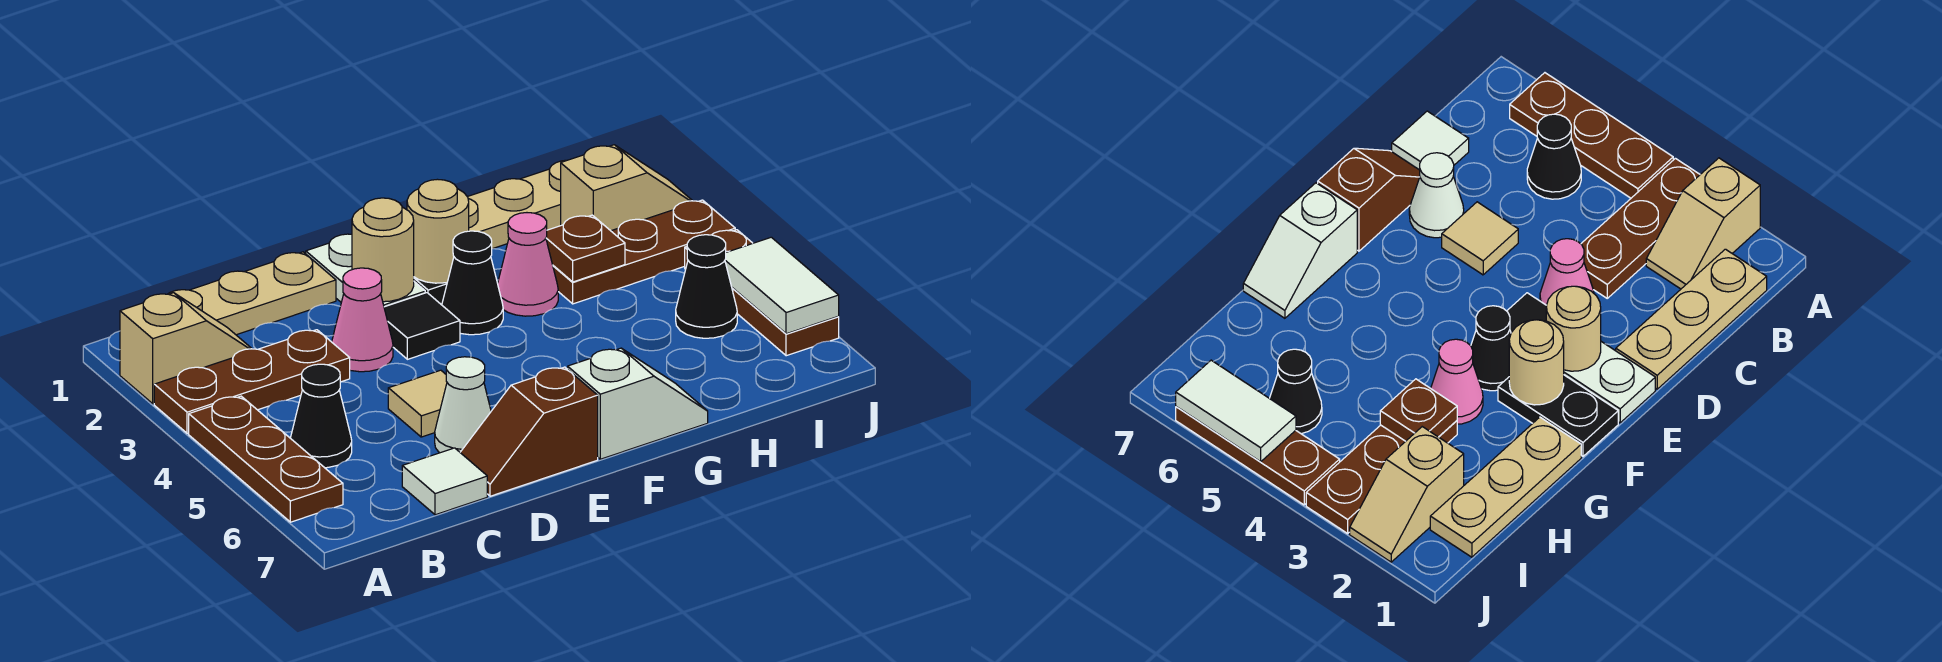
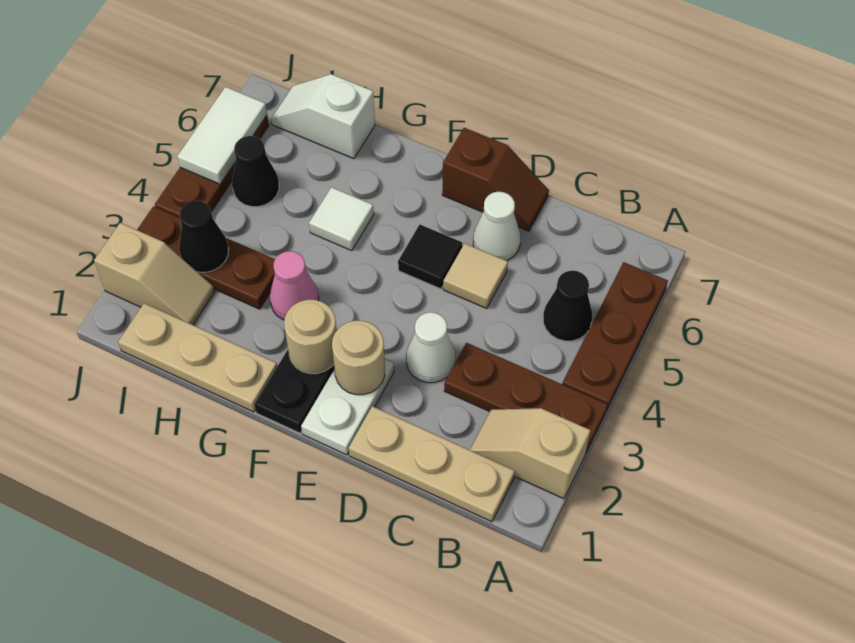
white tile C7 level 1 -> white tile G5 level 1
pink cone D3 level 1 -> white cone D3 level 1
black tile E3 level 1 -> black tile E5 level 1
black cone F3 level 1 -> black cone I3 level 2
white slope F7:G7 level 1 top F -> white slope H7:I7 level 1 top H
brown plate H3 level 2 -> none
tan slope I2:J2 level 1 top I -> tan slope I2:J2 level 1 top J

